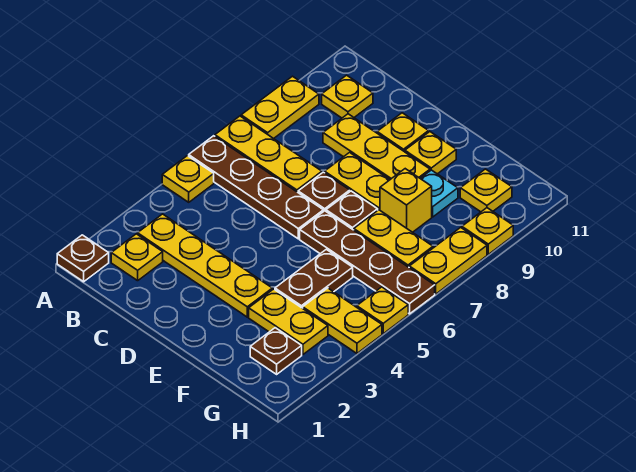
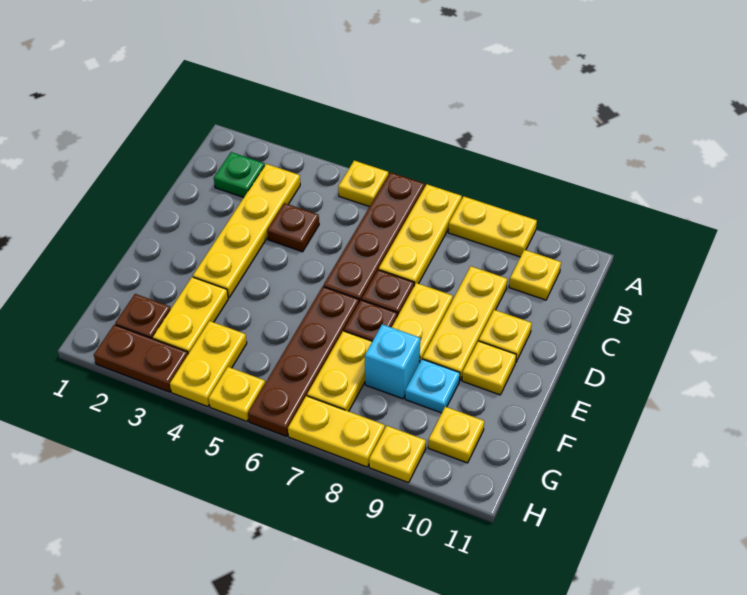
brown plate A1 level 1 -> brown plate C4 level 1
yellow plate B2 level 1 -> green plate B2 level 1
brown plate F4:F5 level 1 -> brown plate H2:H3 level 1
yellow brick F8 level 1 -> cyan brick F8 level 1

